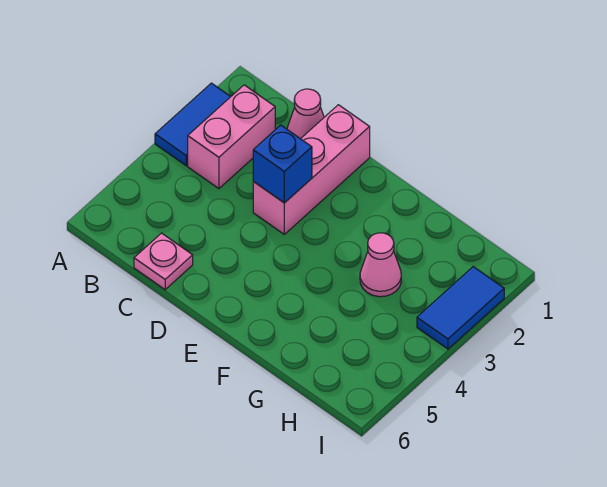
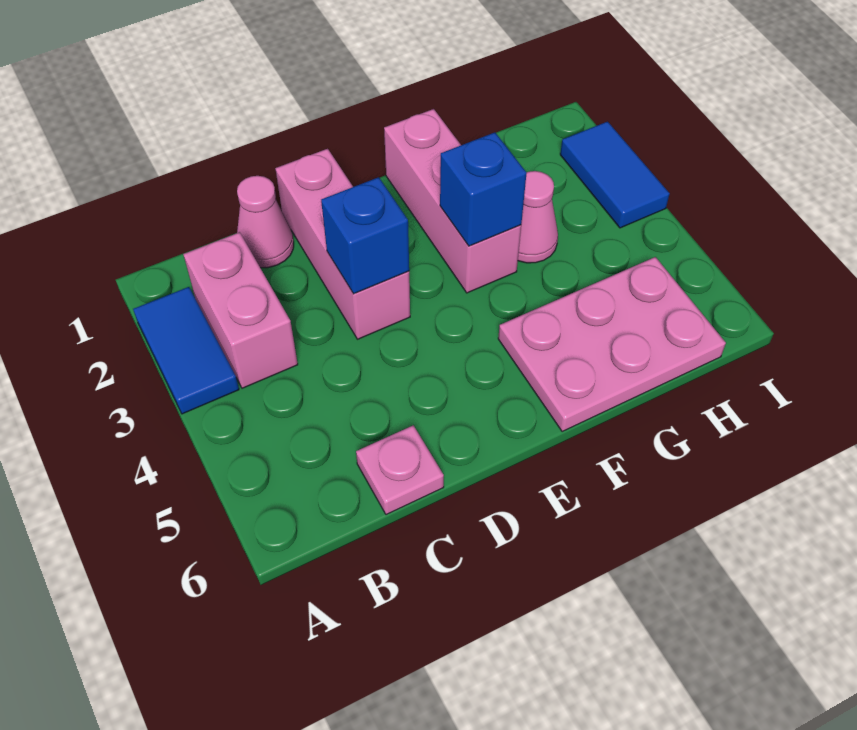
none -> pink brick F1:F3 level 1
none -> blue brick F3 level 2
none -> pink plate F5:H6 level 1

